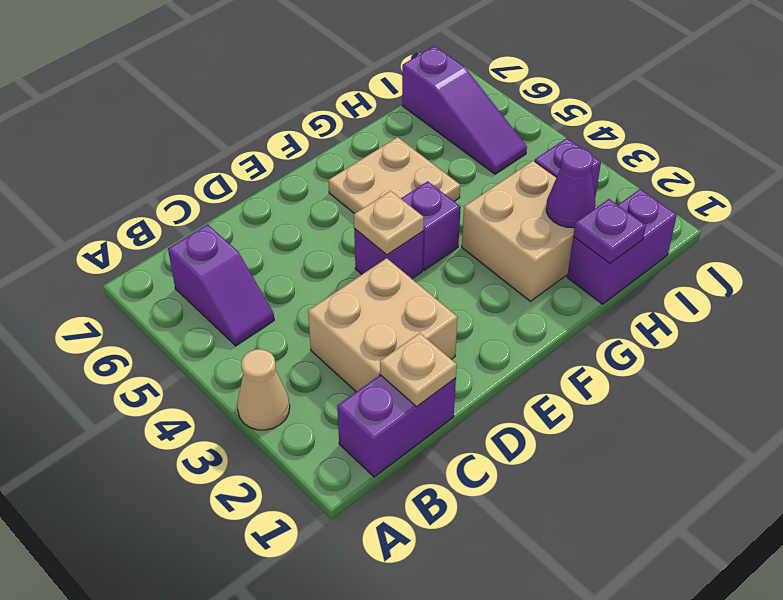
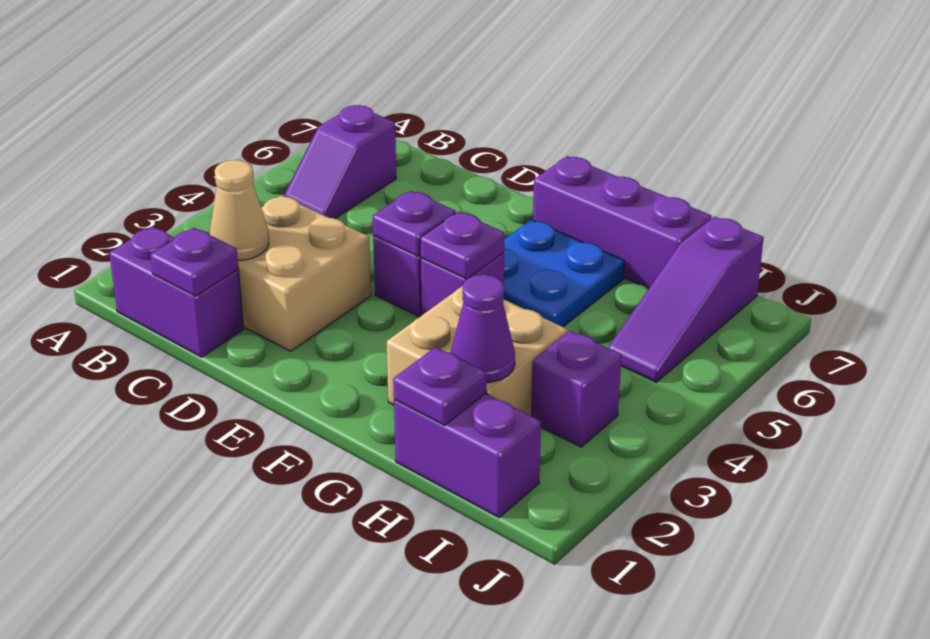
tan cone A3 level 1 -> tan cone C2 level 2
tan plate C1 level 2 -> purple plate C1 level 2
tan plate E4 level 2 -> purple plate E4 level 2
none -> purple plate F4 level 2
tan plate F5:G6 level 1 -> blue plate F5:G6 level 1
none -> purple brick F7:H7 level 1

